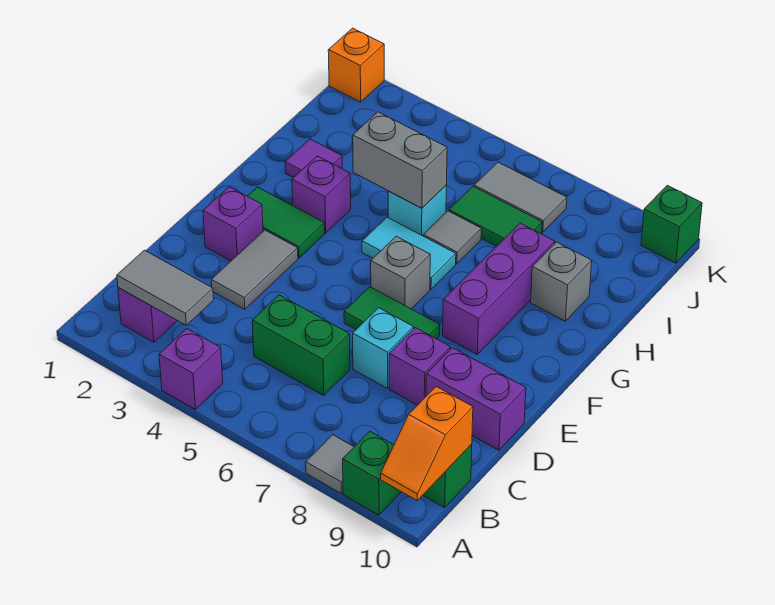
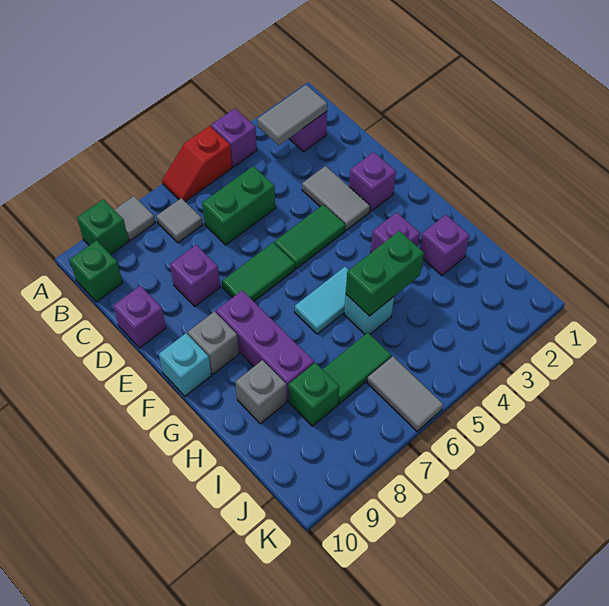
none -> red slope A5:A6 level 1 top 5
orange slope A10:B10 level 2 top B -> none
cyan brick D7 level 1 -> cyan brick F10 level 1
purple brick D9:D10 level 1 -> purple brick D10 level 1
green tile F2:F3 level 1 -> green tile E4:E5 level 1
grey brick F6 level 1 -> grey brick F9 level 1
purple tile H2 level 1 -> purple brick H2 level 1
grey brick H4:H5 level 2 -> green brick H4:H5 level 2
grey tile H6 level 1 -> grey tile B7 level 1
grey tile J6:J7 level 1 -> grey tile J6:K6 level 1
orange brick K1 level 1 -> none
green brick K10 level 1 -> green brick I8 level 1

